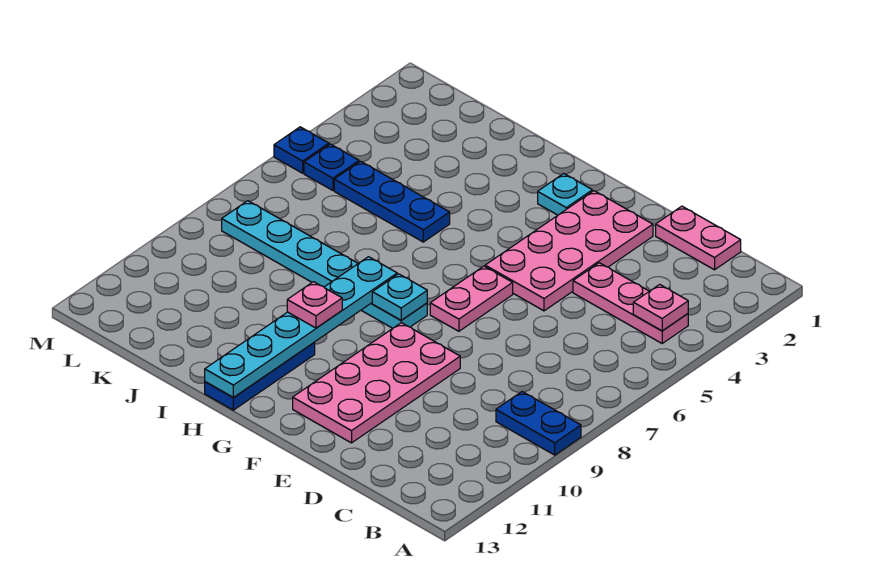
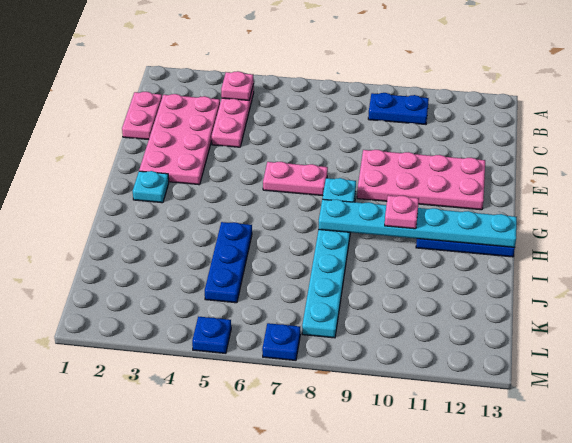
blue plate A9:B9 level 1 -> blue plate B9:B10 level 1
pink plate E2:F5 level 1 -> pink plate C2:F3 level 1
blue plate L5 level 1 -> blue plate M7 level 1

